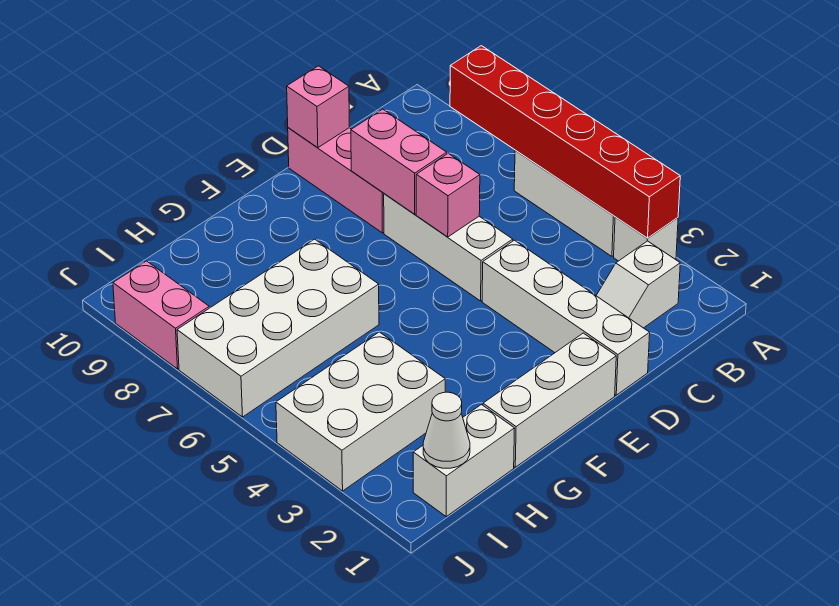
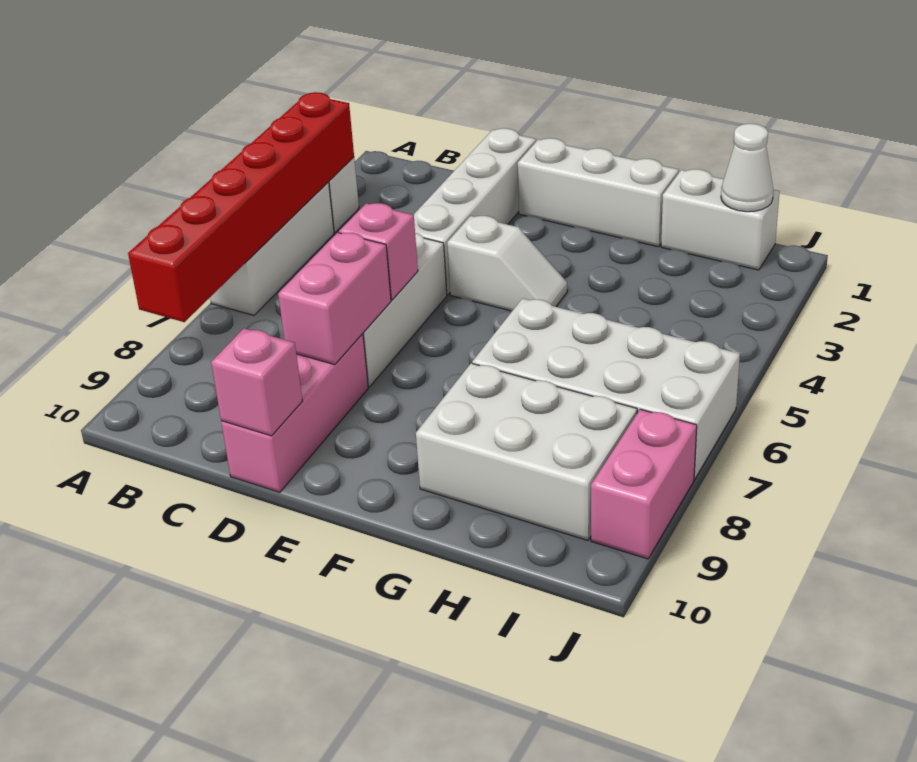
white slope B2:C2 level 1 top B -> white slope E4:F4 level 1 top E
white brick H3:J4 level 1 -> white brick G8:I9 level 1

